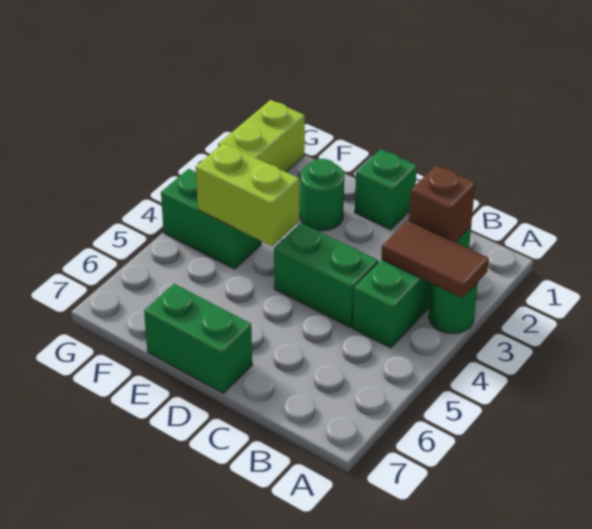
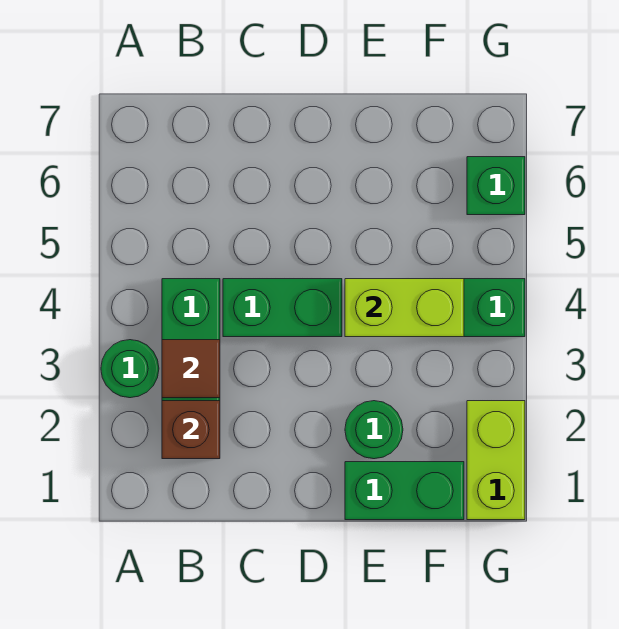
brown tile A3:B3 level 2 -> brown tile B3 level 2
green brick D1 level 1 -> green brick G6 level 1
green brick D7:E7 level 1 -> green brick E1:F1 level 1

